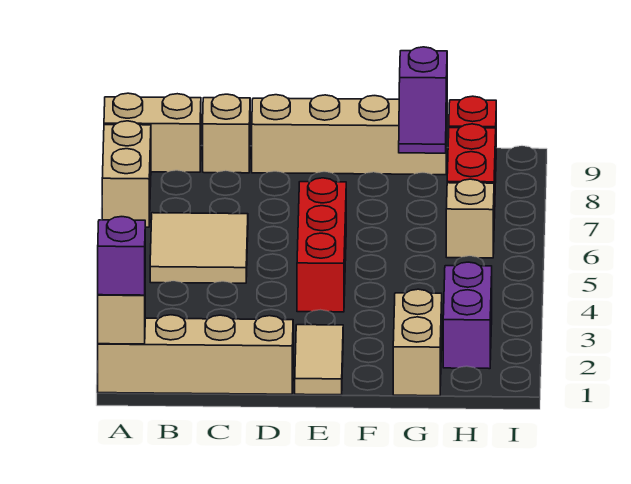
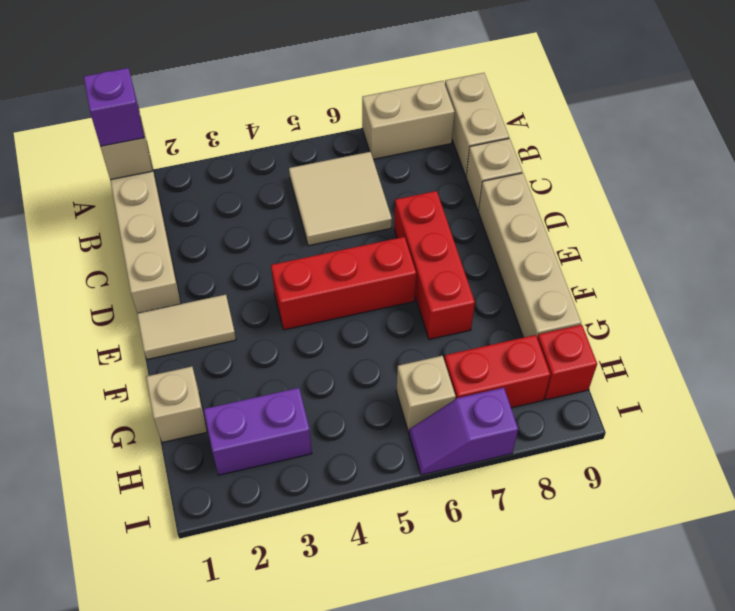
none -> red brick D7:F7 level 1
tan brick G1:G2 level 1 -> tan brick G1 level 1
purple slope G8:G9 level 2 top 9 -> purple slope I6:I7 level 1 top 7

